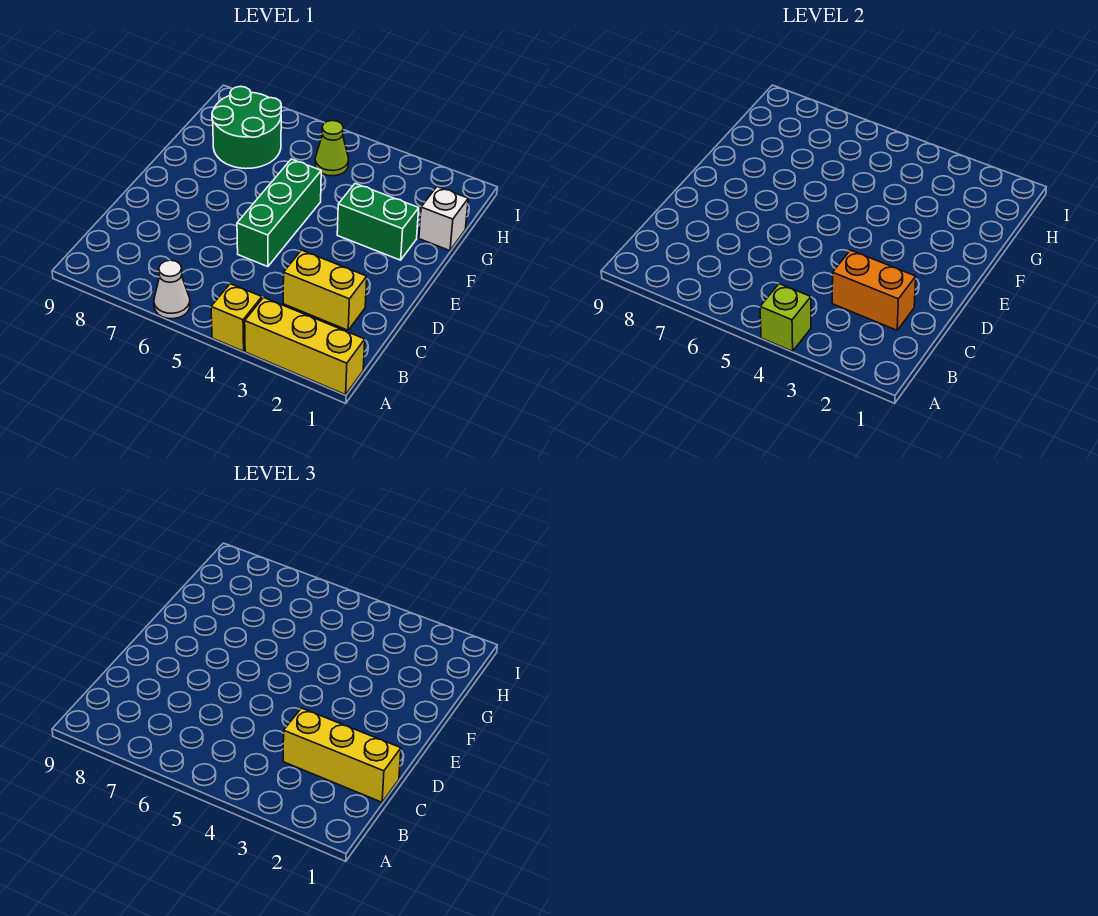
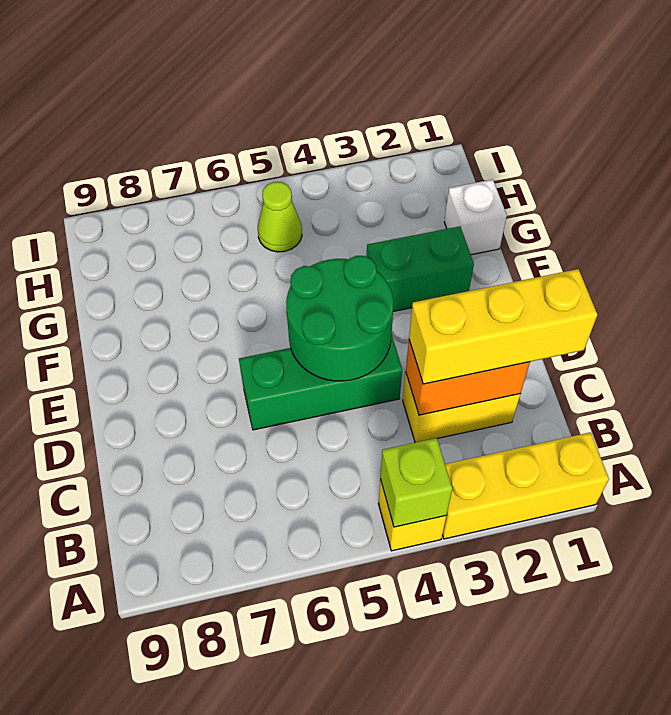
white cone A6 level 1 -> none
green brick D5:F5 level 1 -> green brick D4:D6 level 1
green round brick G7:H8 level 1 -> green round brick D4:E5 level 2

